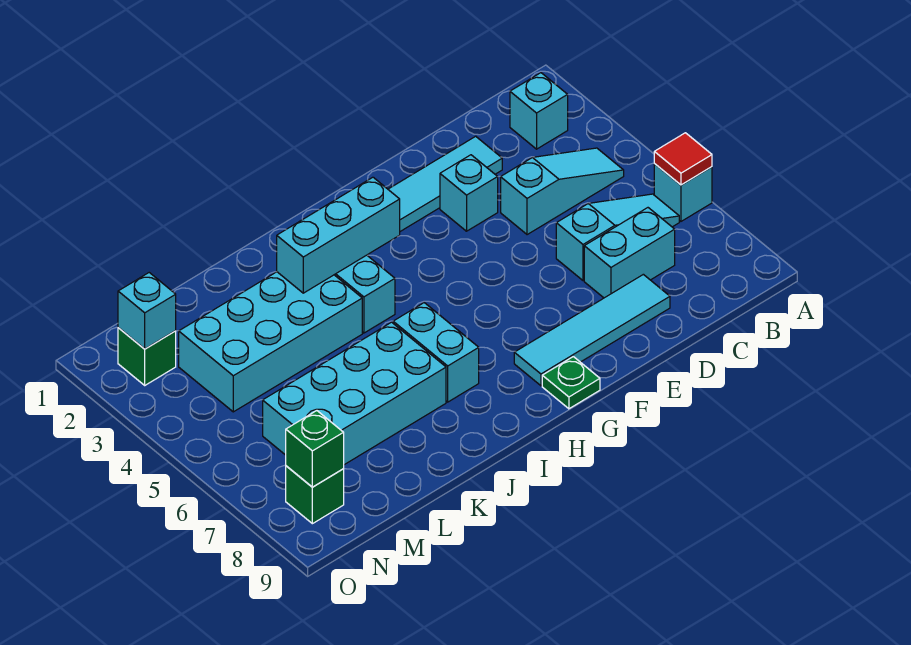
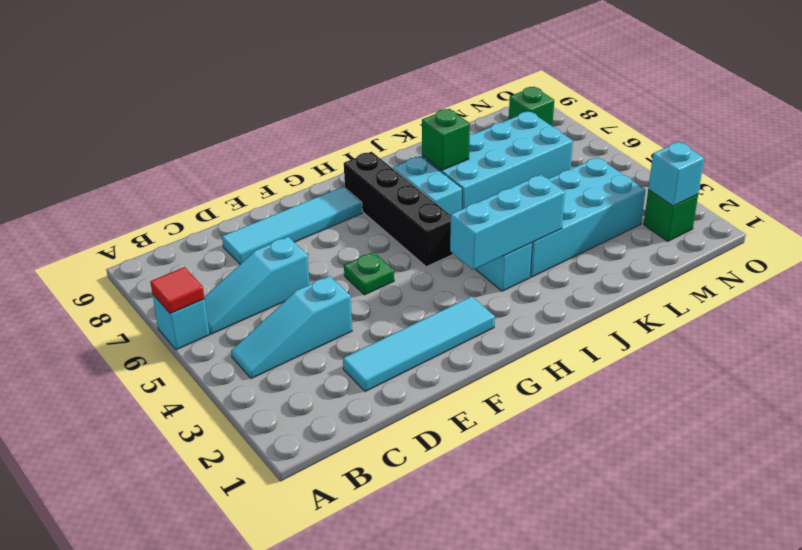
cyan brick B2 level 1 -> none
cyan brick C7:D7 level 1 -> none
cyan brick E3 level 1 -> none
green plate G9 level 1 -> green plate F5 level 1
none -> black brick H5:H8 level 1
green brick N8 level 2 -> green brick J7 level 2

